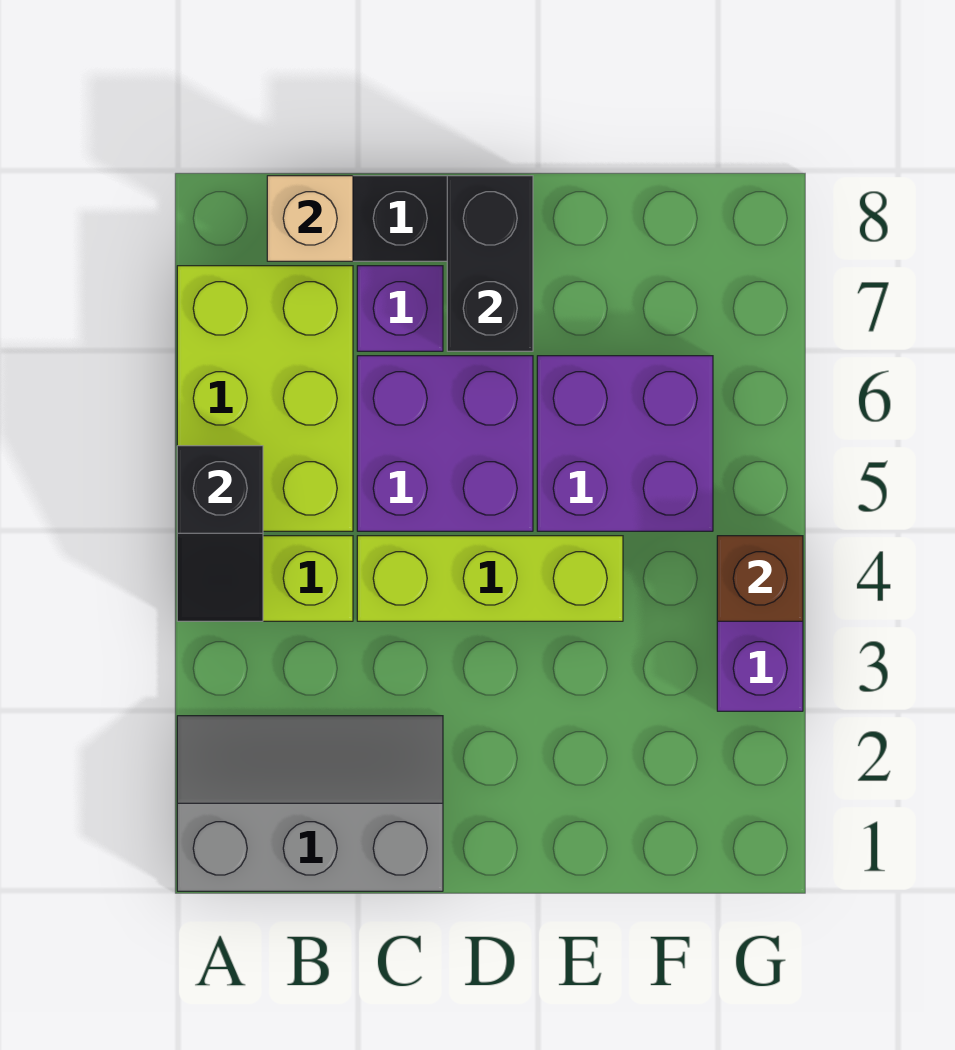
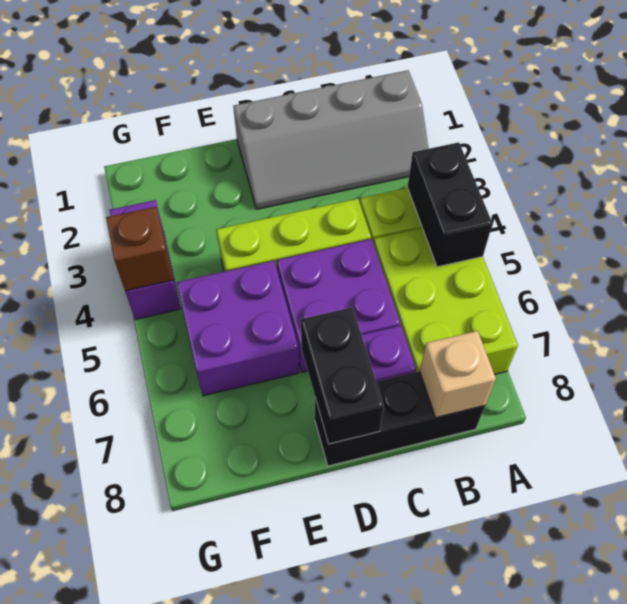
grey slope A1:C2 level 1 top 1 -> grey slope A1:D2 level 1 top 1
black slope A4:A5 level 2 top 5 -> black brick A4:A5 level 2

